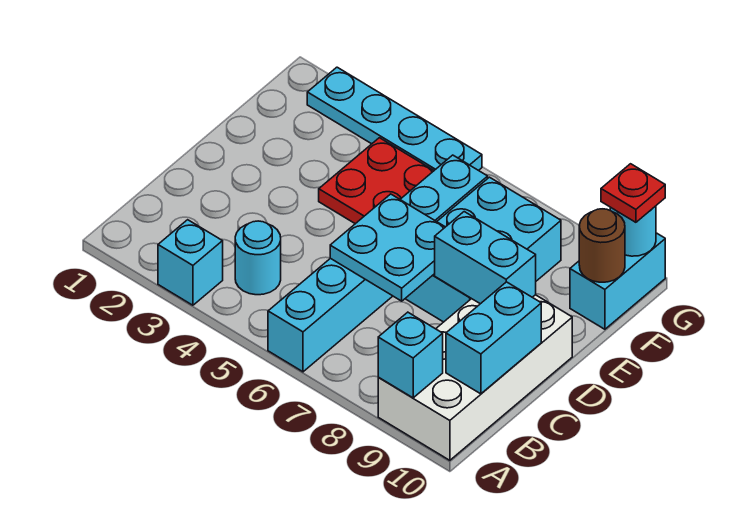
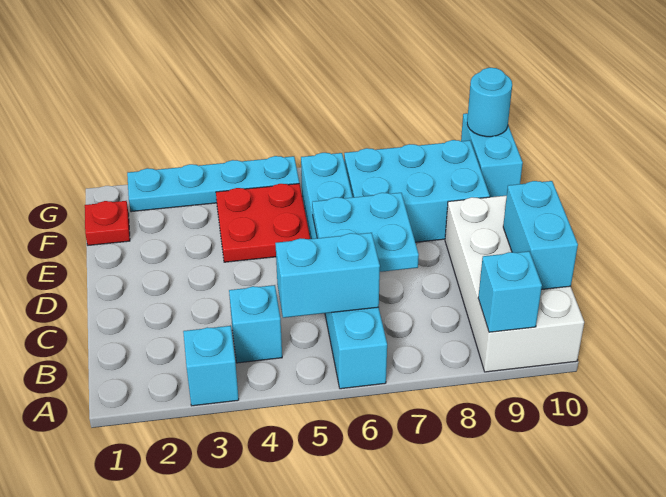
cyan round brick B4 level 1 -> cyan brick B4 level 1
cyan brick D7:F8 level 1 -> cyan brick E7:F9 level 1
cyan brick D8:D9 level 2 -> cyan brick B5:B6 level 2
brown round brick F10 level 2 -> none
red plate G10 level 3 -> red plate F1 level 1

